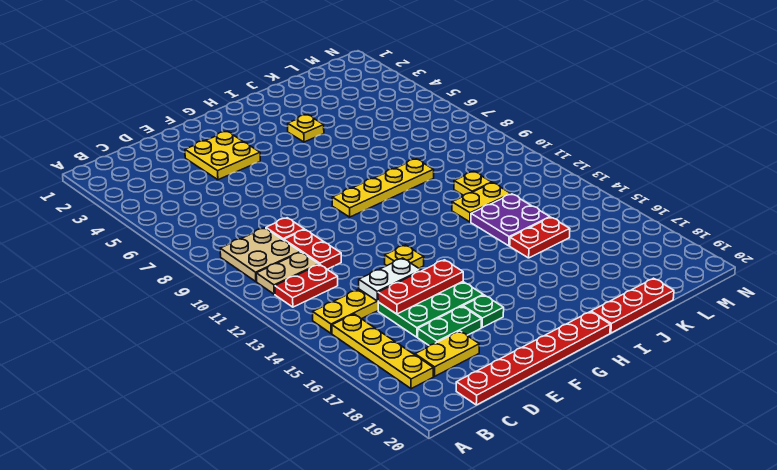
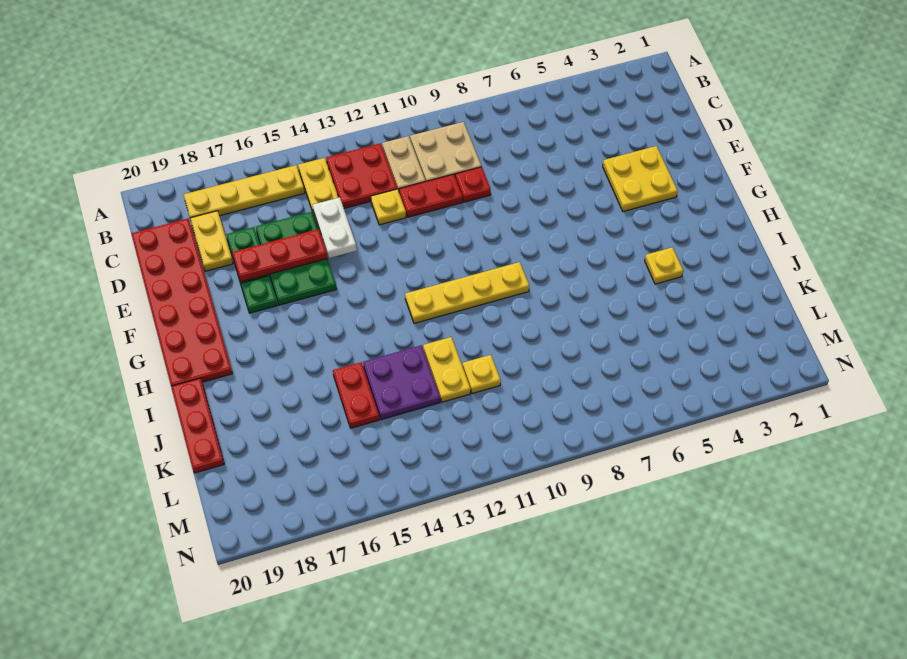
red plate B12:C12 level 1 -> red plate B12:C13 level 1
red plate C20:H20 level 1 -> red plate C19:H20 level 1
red plate D15:F15 level 2 -> red plate E15:E17 level 2
yellow plate F13 level 1 -> yellow plate D12 level 1
yellow plate G9:J9 level 1 -> yellow plate H9:H12 level 1

